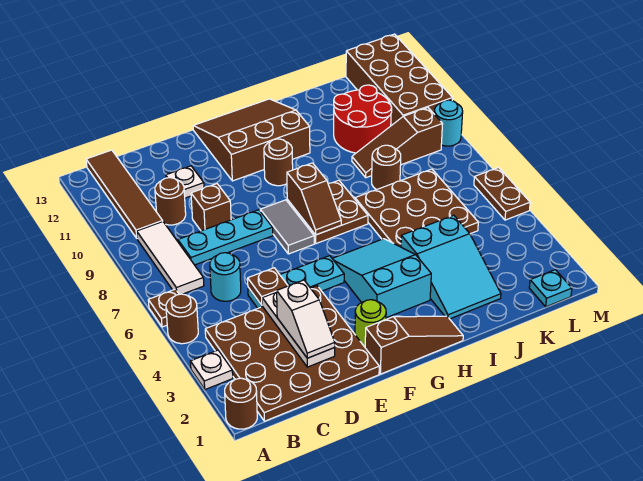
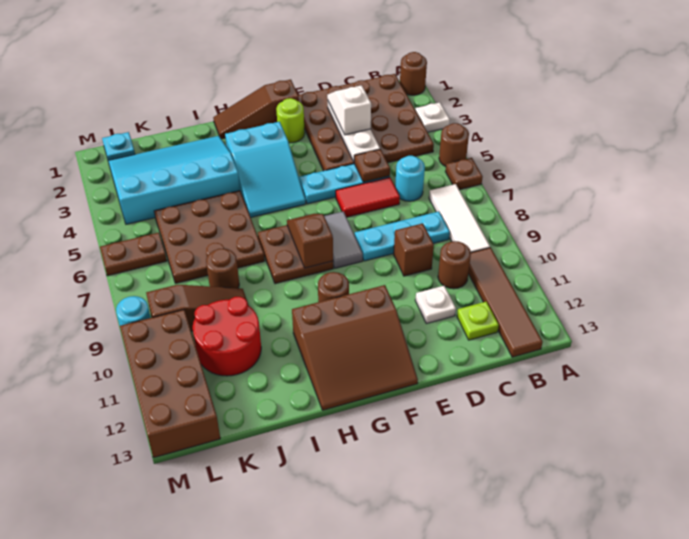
none -> lime plate C12 level 1
none -> red tile D6:E6 level 1
cyan slope I2:J4 level 1 top 4 -> cyan slope I2:L4 level 1 top 4
brown plate M5:M6 level 1 -> brown plate L6:M6 level 1

